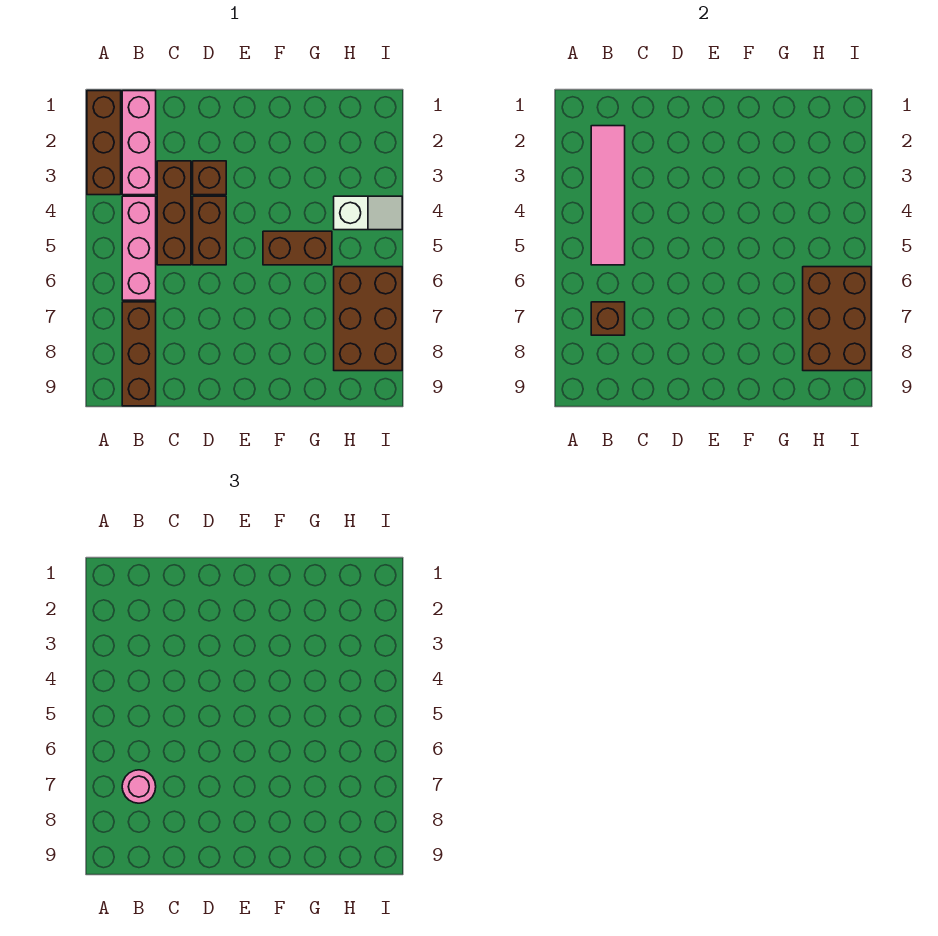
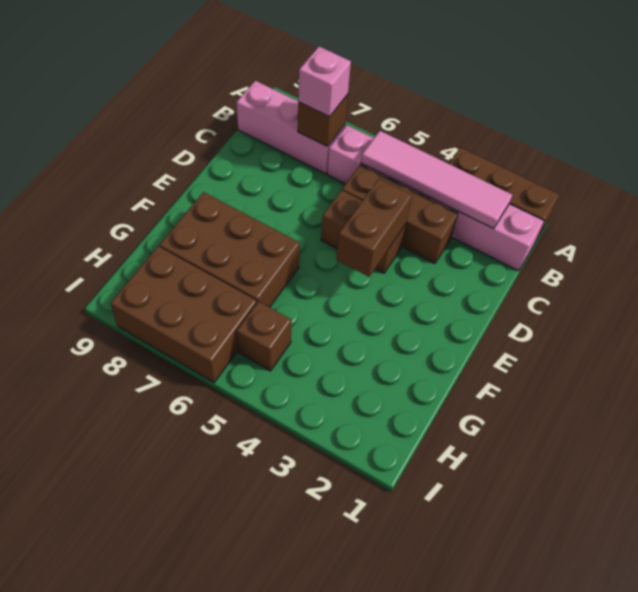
brown brick B7:B9 level 1 -> pink brick B7:B9 level 1
pink round brick B7 level 3 -> pink brick B7 level 3
brown brick D3 level 1 -> brown brick H5 level 1
brown brick F5:G5 level 1 -> brown brick D4:E4 level 2
white slope H4:I4 level 1 top H -> none
brown brick H6:I8 level 2 -> brown brick F6:G8 level 1

